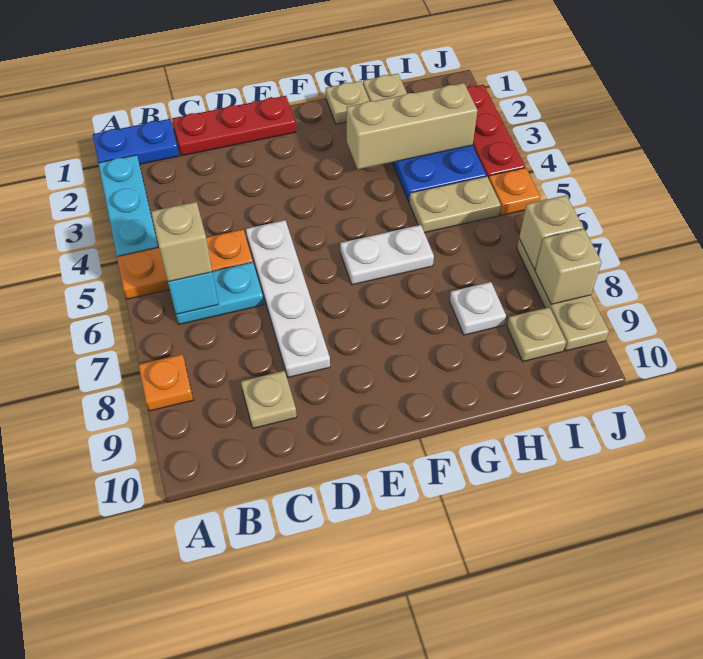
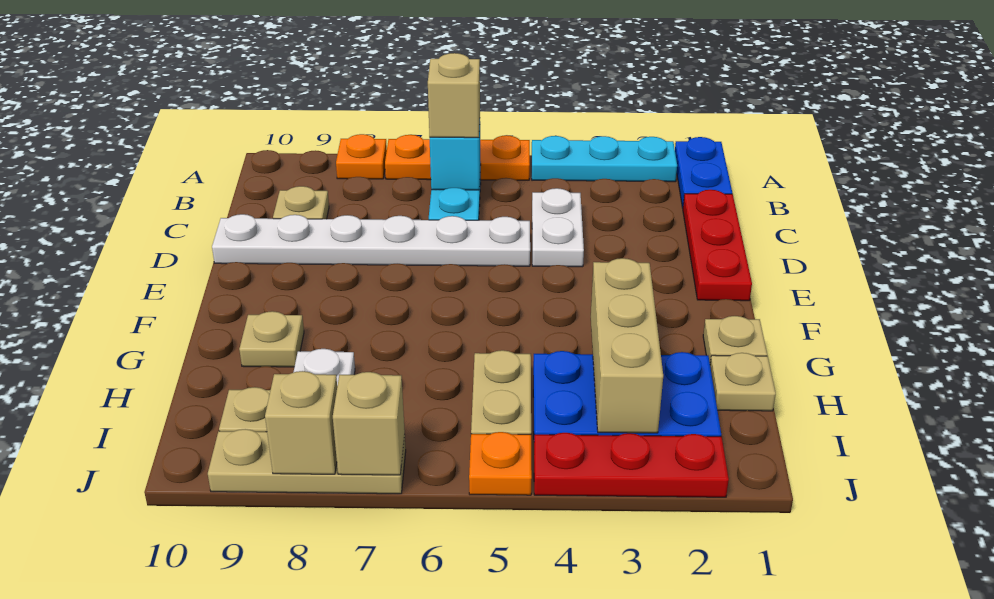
orange plate A5:C5 level 1 -> orange plate A5:A7 level 1
white plate D5:D8 level 1 -> white plate D5:D10 level 1
white plate F6:G6 level 1 -> white plate C4:D4 level 1
none -> tan plate G9 level 1

